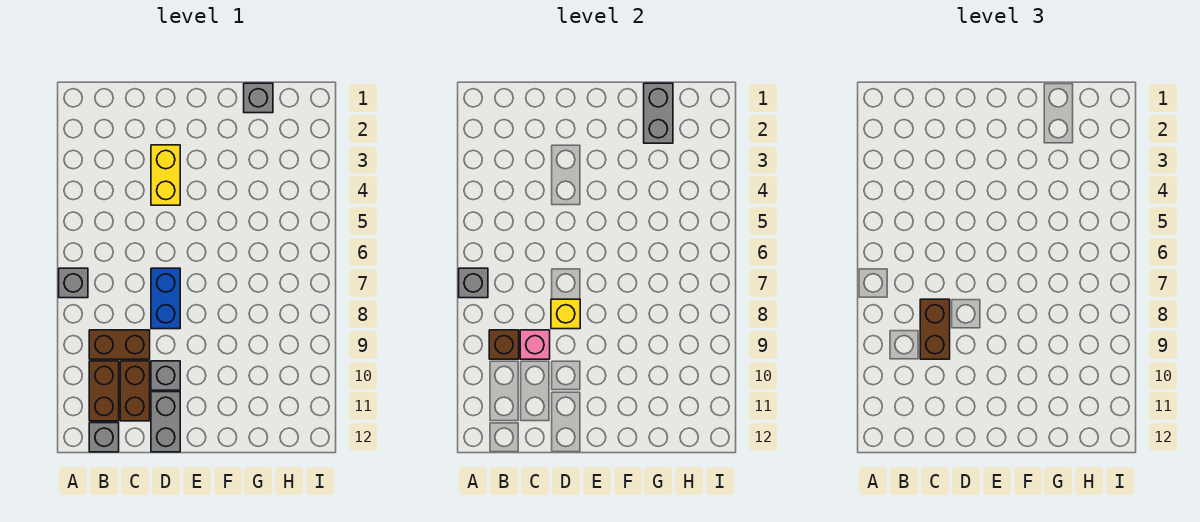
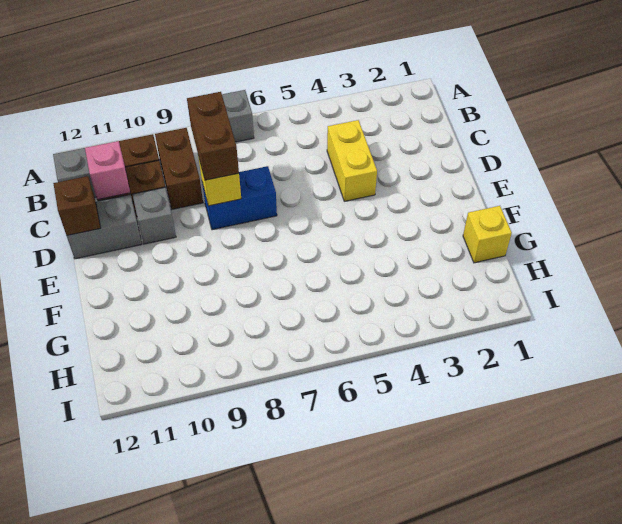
grey brick A7 level 2 -> none
brown brick B9 level 2 -> brown brick D12 level 2
brown brick C8:C9 level 3 -> brown brick C8:D8 level 3
pink brick C9 level 2 -> pink brick C11 level 2
yellow brick D3:D4 level 1 -> yellow brick C4:D4 level 1
grey brick G1 level 1 -> yellow brick G1 level 1
grey brick G1:G2 level 2 -> none

